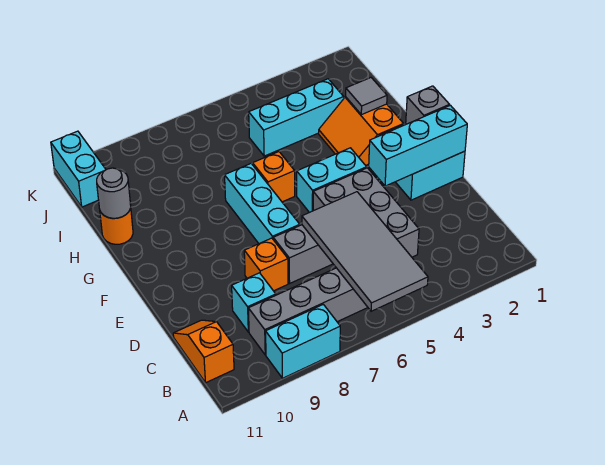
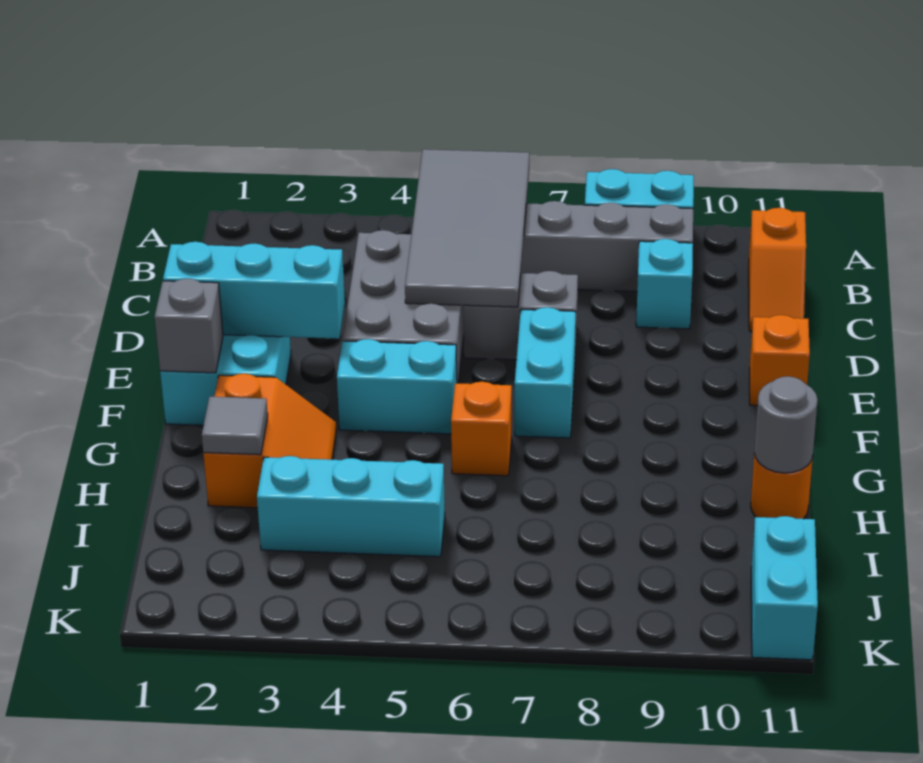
orange brick D8 level 1 -> orange brick E11 level 1
cyan brick E7:G7 level 1 -> cyan brick E7:F7 level 1

